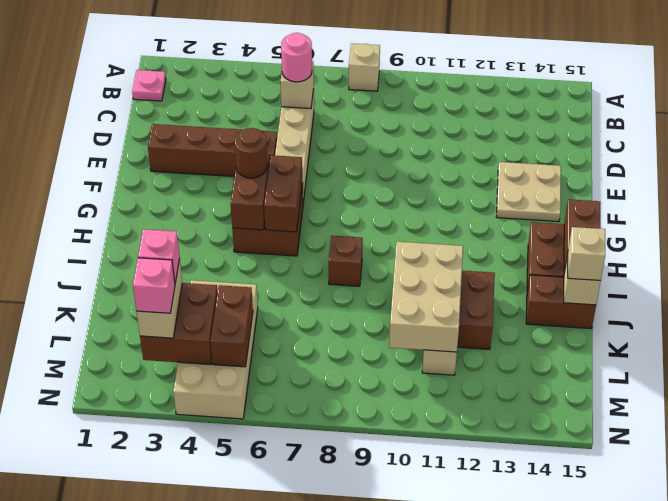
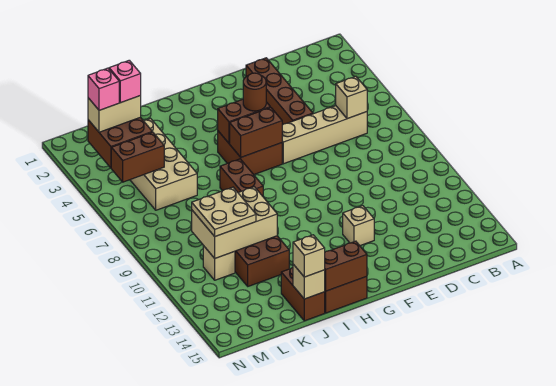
tan brick A8 level 1 -> tan brick F12 level 1
pink plate B1 level 1 -> none
pink round brick C6 level 3 -> none
tan plate E13:F14 level 1 -> tan plate K10:L11 level 3
brown brick I8 level 1 -> brown brick I7:I8 level 1
tan brick K4:N5 level 1 -> tan brick K3:L6 level 1

